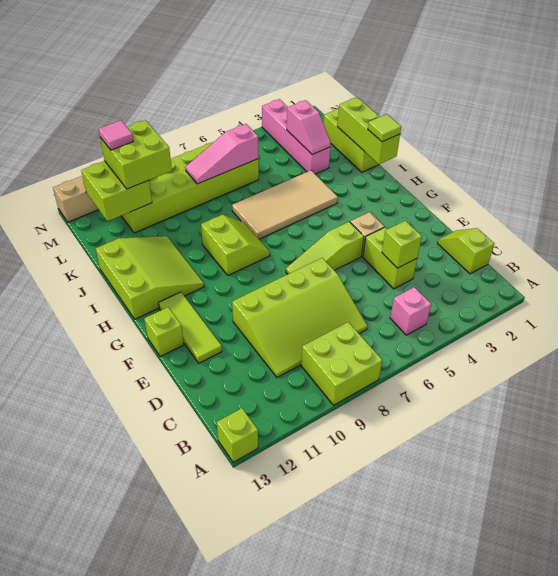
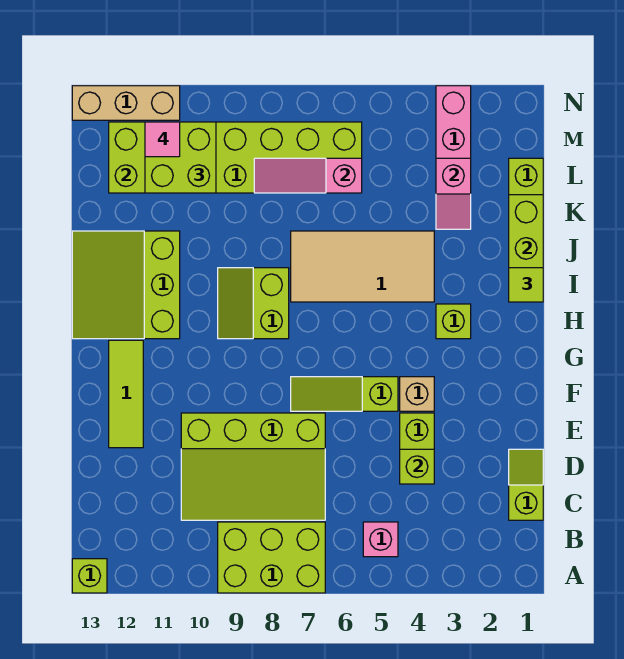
lime brick A8:B9 level 1 -> lime brick A7:B9 level 1
lime brick F13 level 1 -> lime brick H3 level 1
lime slope H8:I9 level 1 top 9 -> lime slope H8:I9 level 1 top 8
lime slope H11:J13 level 1 top 13 -> lime slope H11:J13 level 1 top 11

